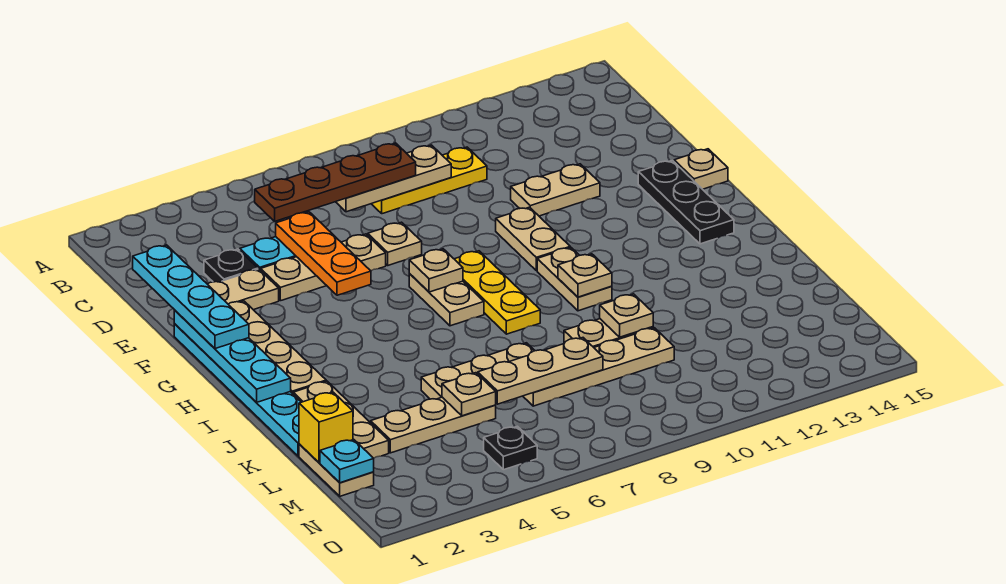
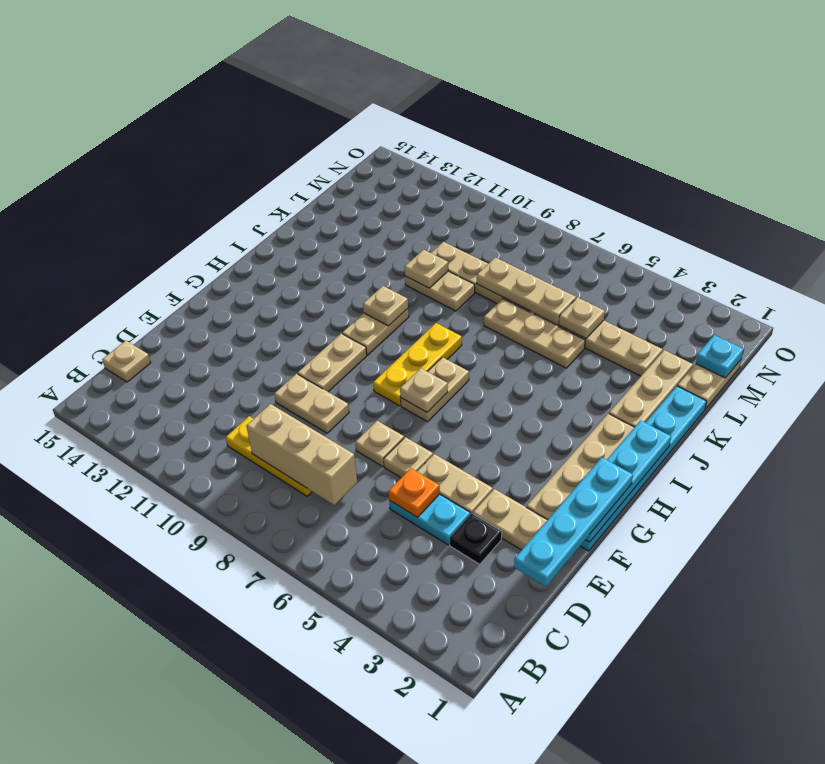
brown plate C5:C8 level 3 -> none
tan plate C7:C9 level 2 -> tan brick C7:C9 level 2
orange plate D5:F5 level 2 -> orange plate D5 level 2
tan plate E11:E12 level 1 -> tan plate E9:E10 level 1
black plate F14:H14 level 1 -> none
tan plate F15 level 1 -> tan plate C15 level 1
yellow brick L1 level 2 -> none
black plate N5 level 1 -> none

